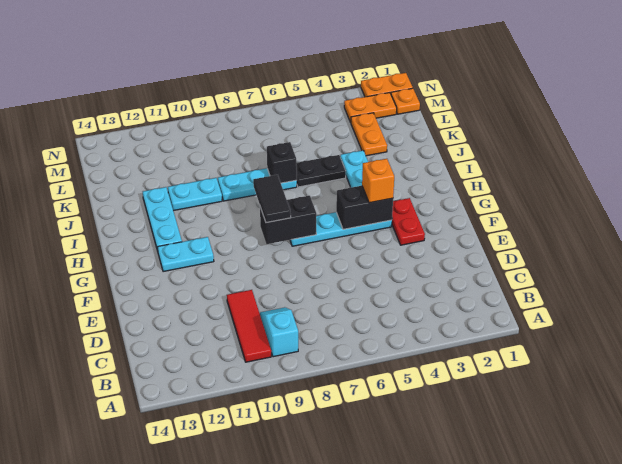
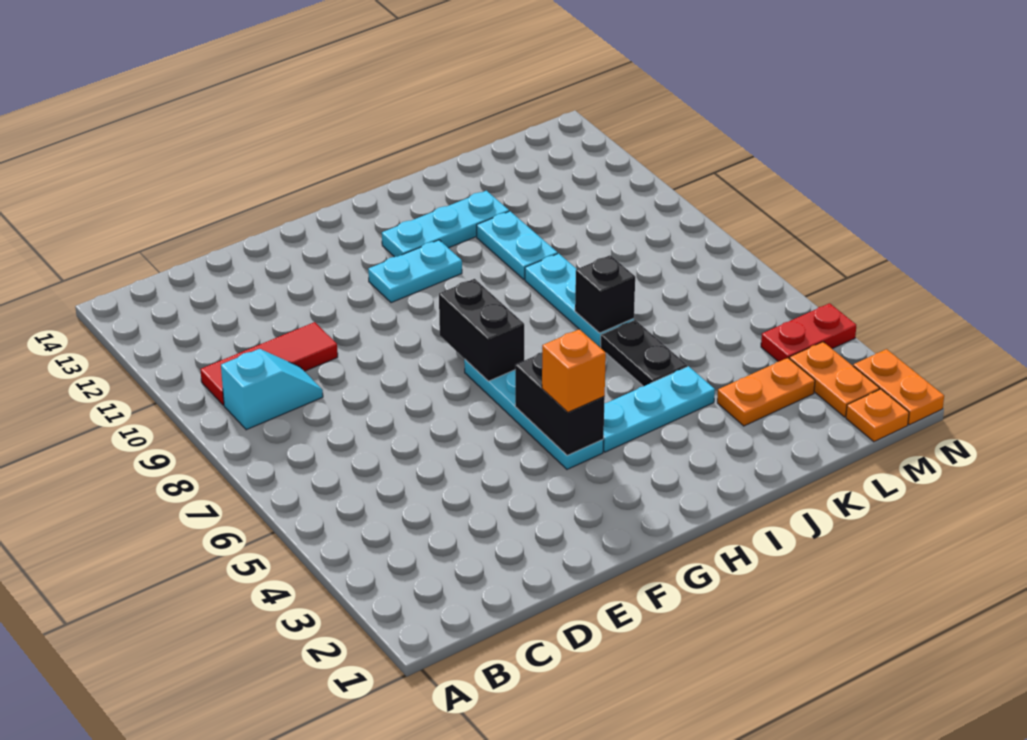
red plate F3:G3 level 1 -> red plate M4:N4 level 1
black tile G8:H8 level 3 -> none
cyan plate G11:G12 level 1 -> cyan plate G11:H11 level 1

